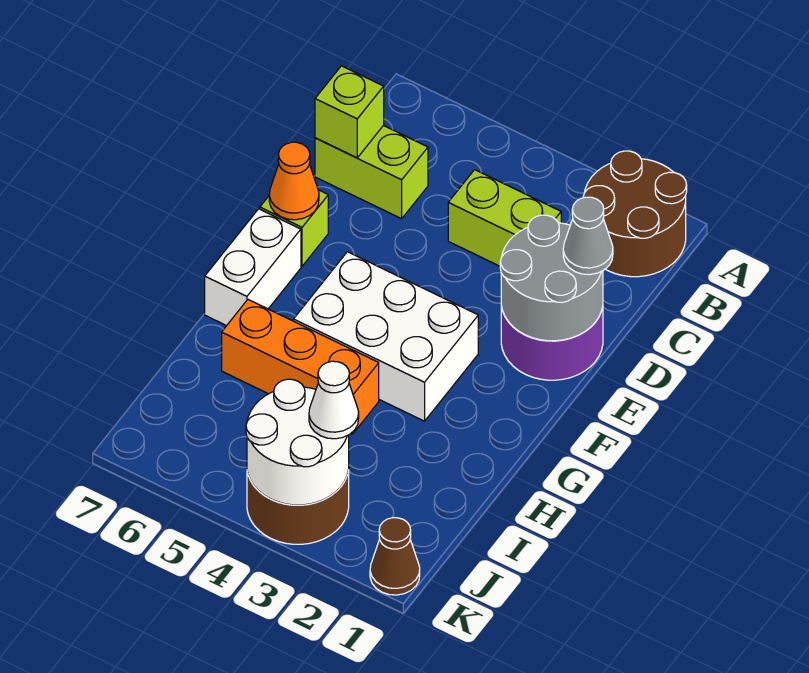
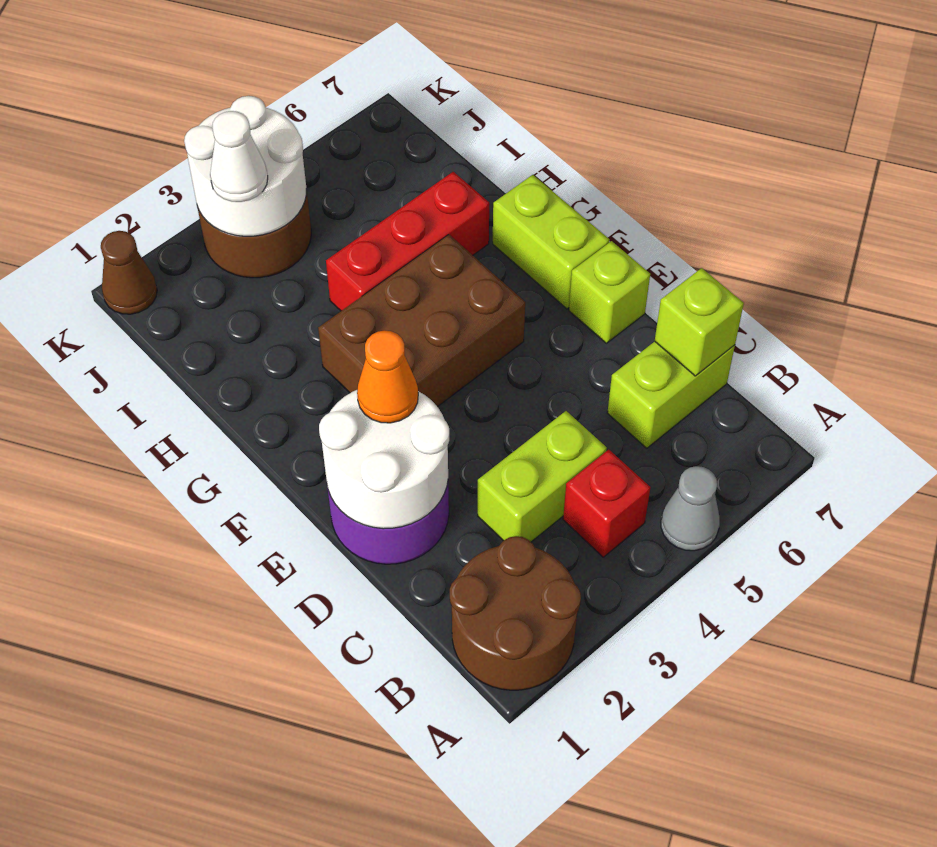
none -> red brick B4 level 1
grey round brick D1:E2 level 2 -> white round brick D1:E2 level 2
grey cone D1 level 3 -> grey cone A5 level 1
orange cone E7 level 2 -> orange cone E2 level 3
white brick F3:G5 level 1 -> brown brick F3:G5 level 1
white brick F7:G7 level 1 -> lime brick F7:G7 level 1
orange brick H4:H6 level 1 -> red brick H4:H6 level 1

